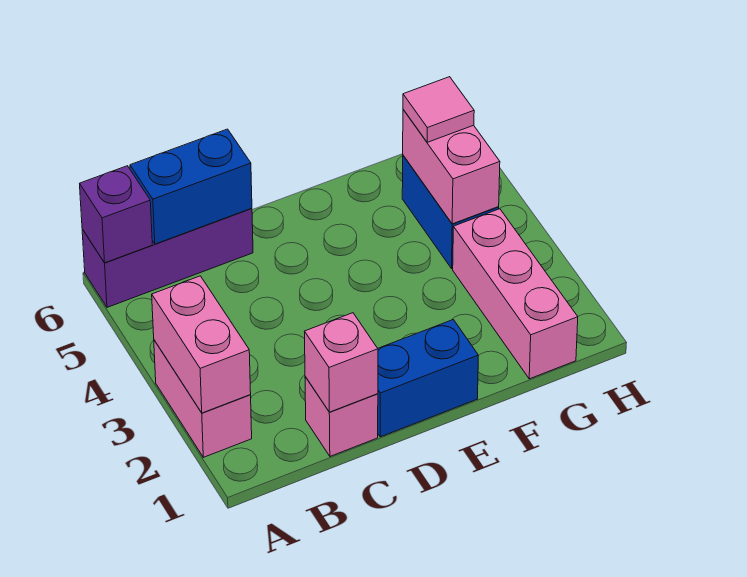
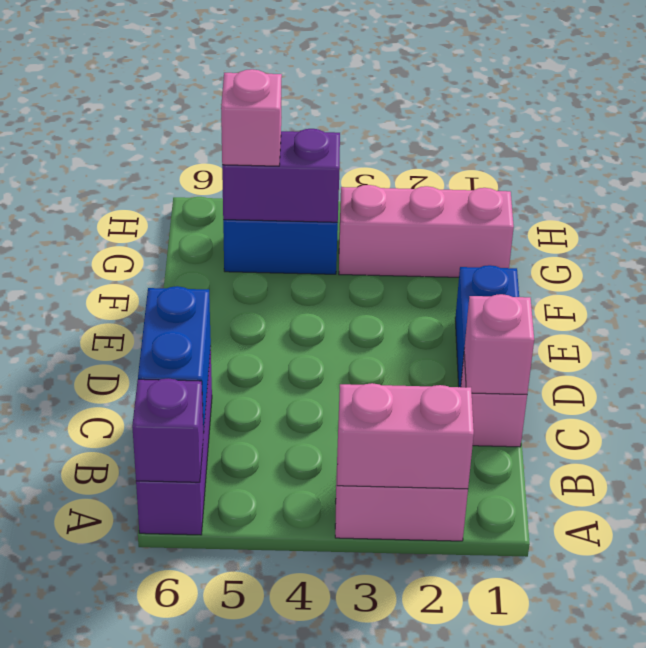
pink brick G4:G5 level 2 -> purple brick G4:G5 level 2
pink tile G5 level 3 -> pink brick G5 level 3

